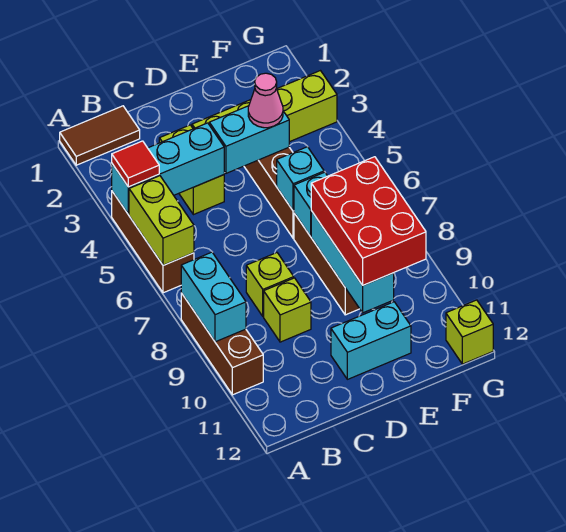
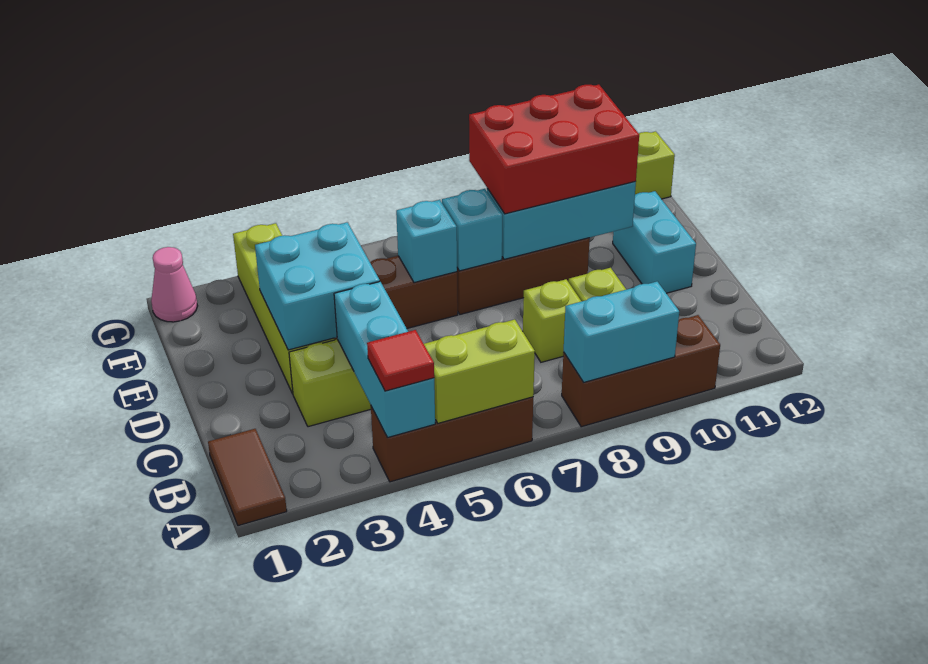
cyan brick D4:E4 level 2 -> cyan brick D3:E4 level 2
pink cone E4 level 3 -> pink cone G1 level 1

